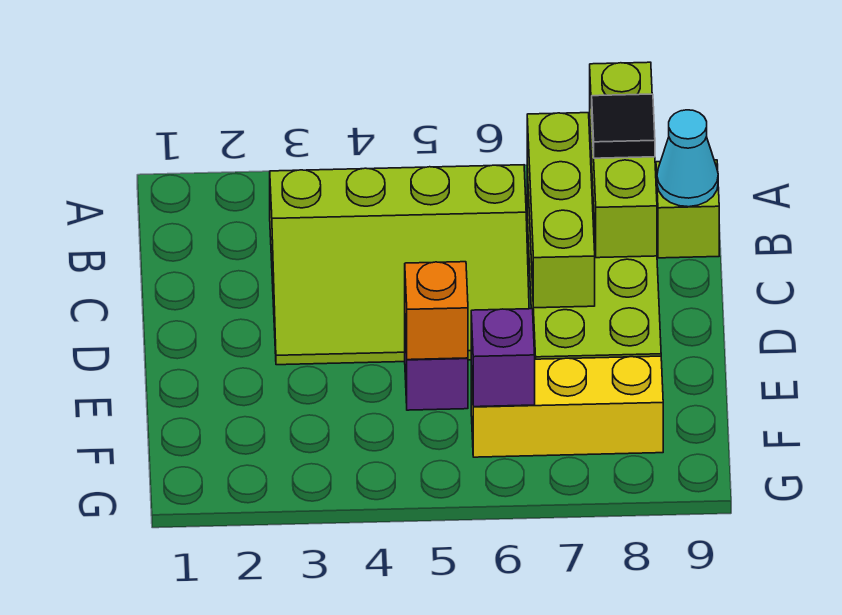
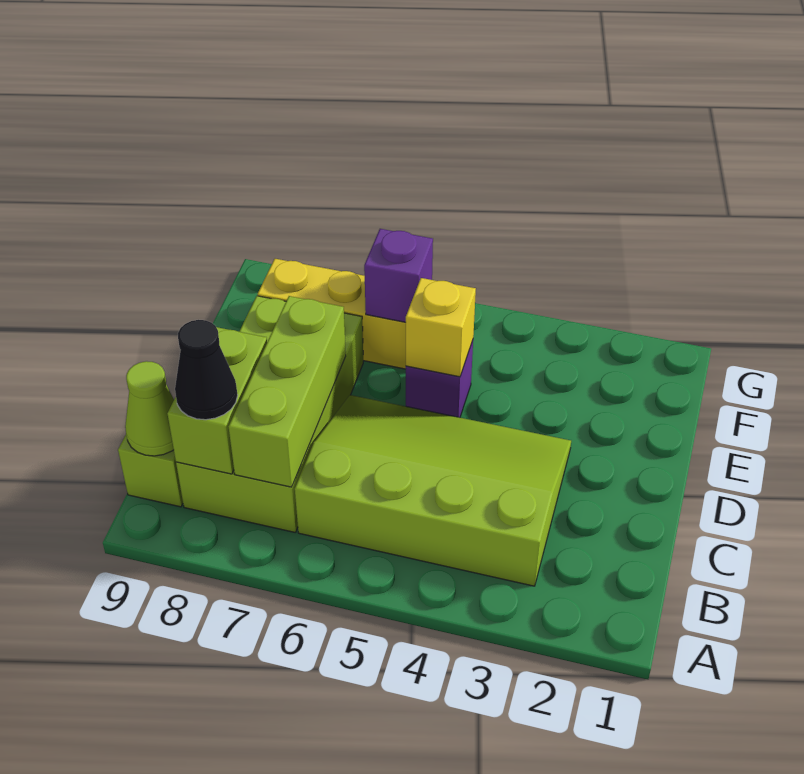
lime brick A8:C8 level 2 -> lime brick B8:C8 level 2
black tile B8 level 3 -> black cone B8 level 3
cyan cone B9 level 2 -> lime cone B9 level 2
orange brick E5 level 2 -> yellow brick E5 level 2

